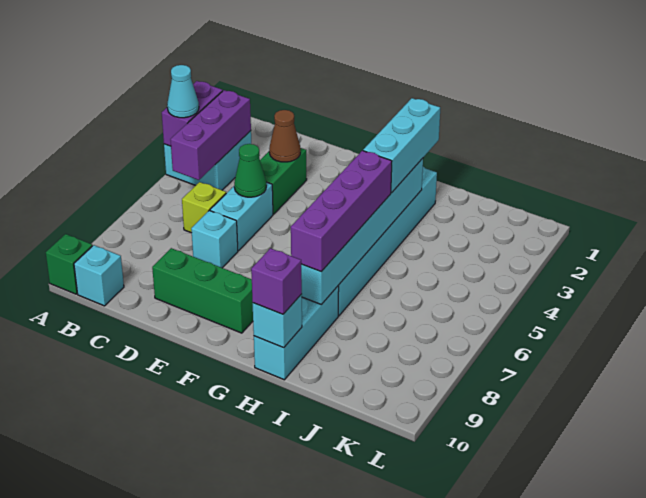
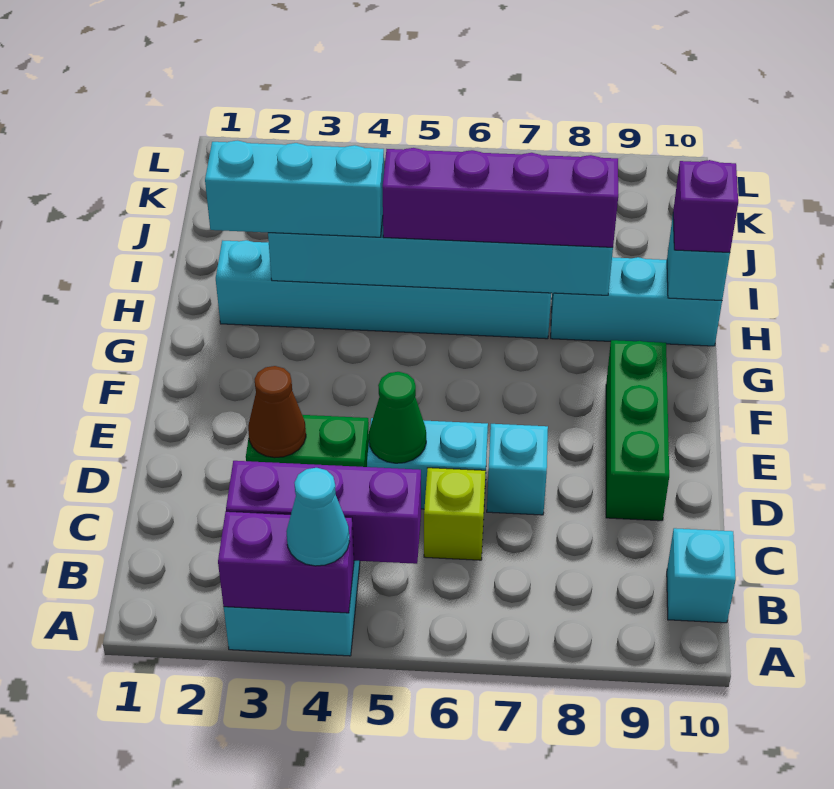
green brick A10 level 1 -> none

